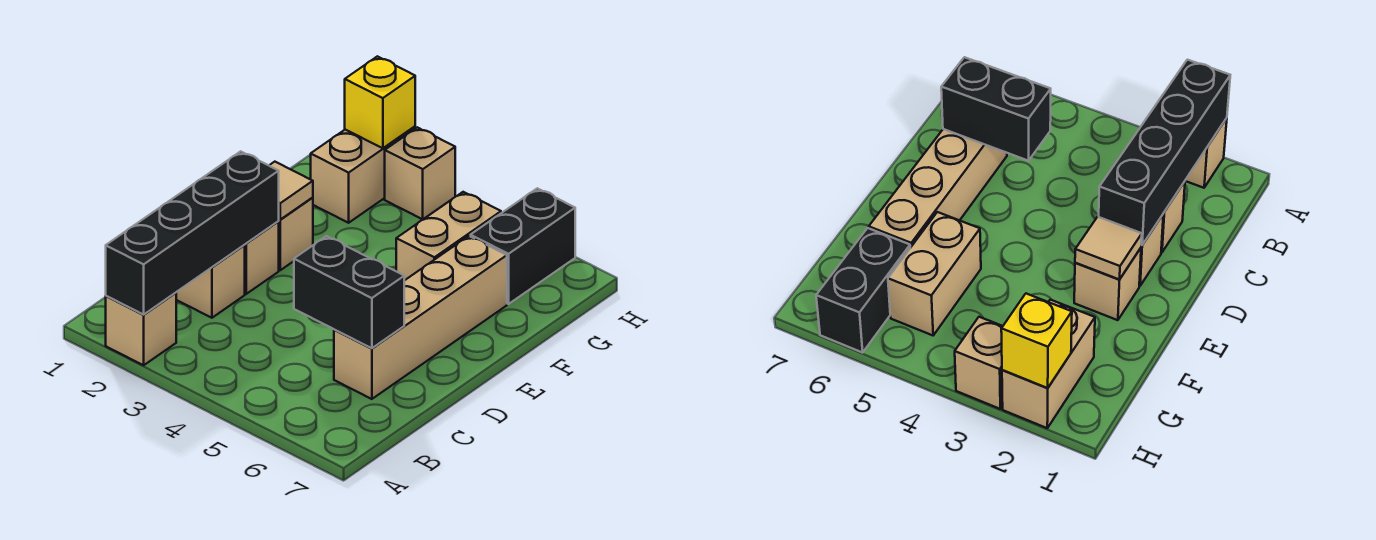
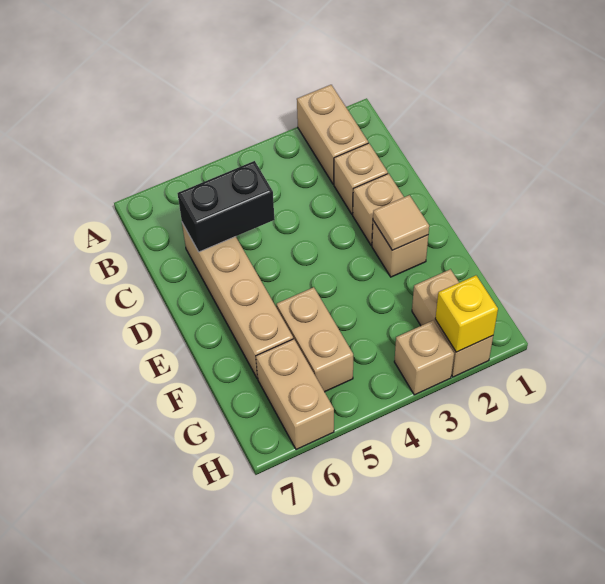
tan brick A2 level 1 -> tan brick A2:B2 level 1
black brick A2:D2 level 2 -> none
black brick G6:H6 level 1 -> tan brick G6:H6 level 1

